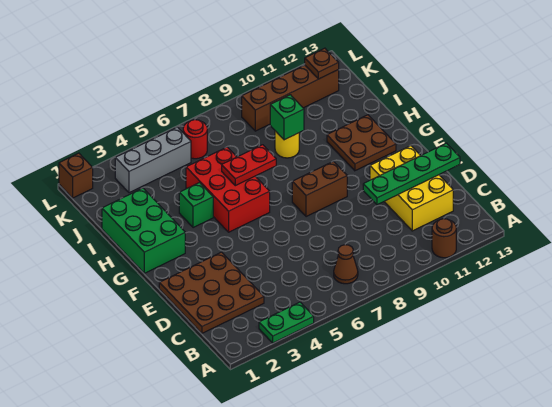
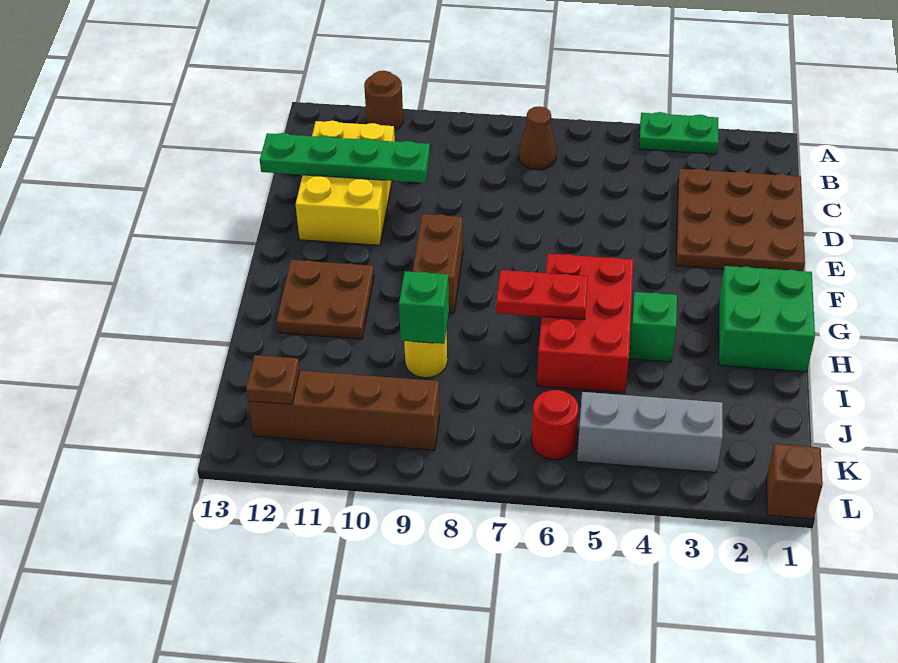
brown brick F8:F9 level 1 -> brown brick F9:G9 level 1
green brick G1:I2 level 1 -> green brick G1:H2 level 1

